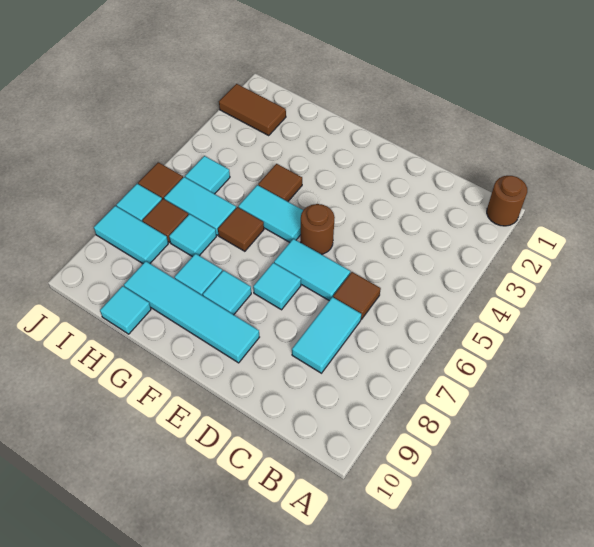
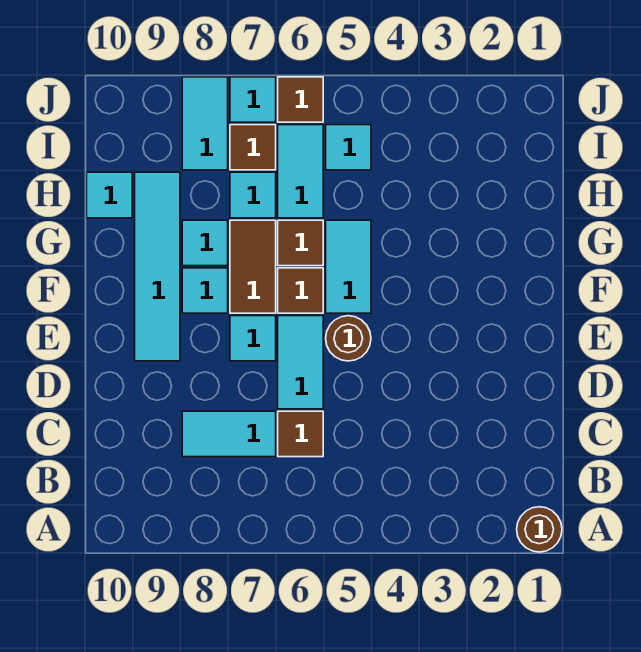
brown tile G4 level 1 -> brown tile F6 level 1
brown tile I2:J2 level 1 -> brown tile F7:G7 level 1

